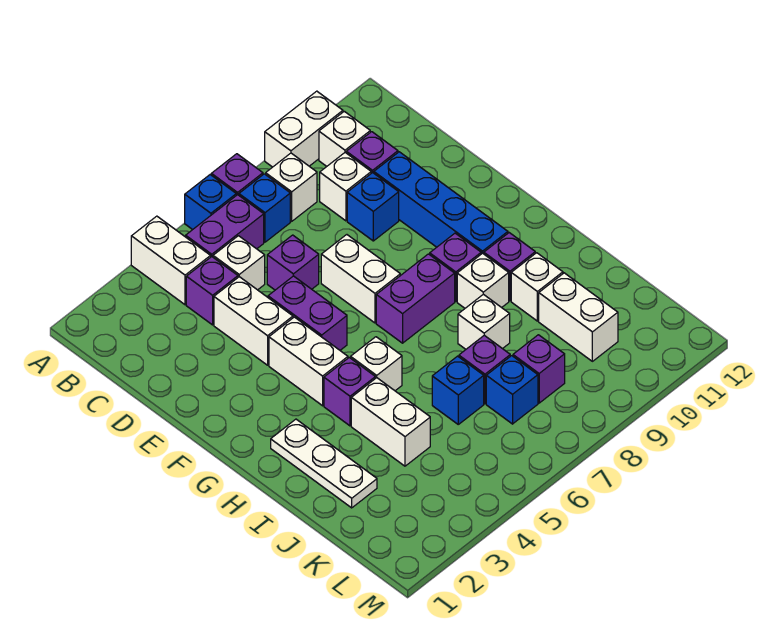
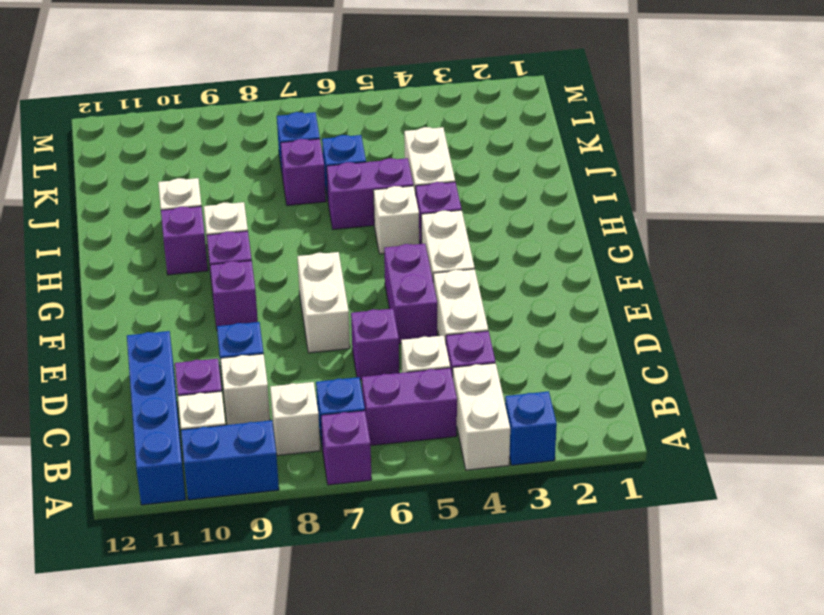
blue brick A6 level 1 -> blue brick A3 level 1
white brick A9:A10 level 1 -> blue brick A9:A10 level 1
blue brick D10:G10 level 1 -> blue brick A11:D11 level 1
purple brick G7:G8 level 1 -> purple brick I5:I6 level 1
white plate H2:J2 level 1 -> none
white brick I8 level 1 -> none
white brick J10:K10 level 1 -> none
purple brick K8 level 1 -> purple brick F9 level 1

